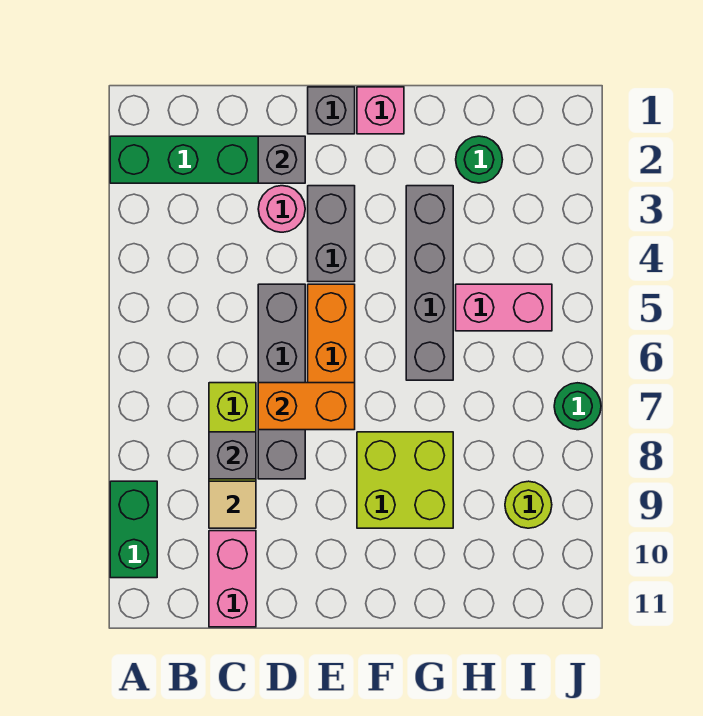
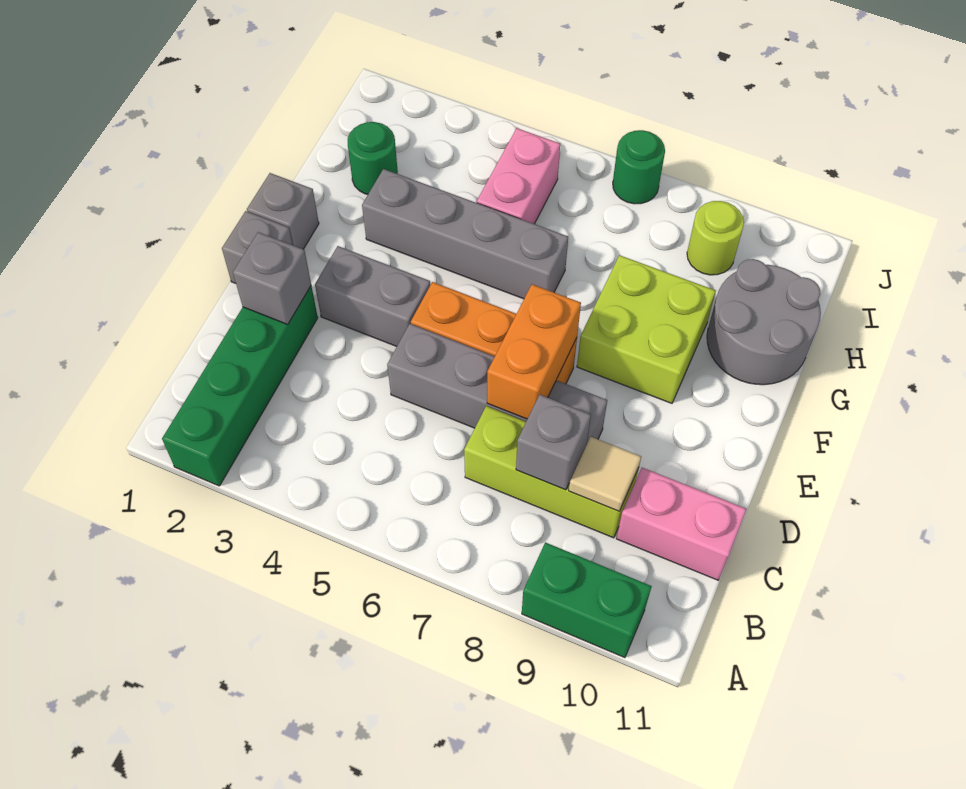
pink round brick D3 level 1 -> none
pink brick F1 level 1 -> grey brick F1 level 1
none -> grey round brick G10:H11 level 1

